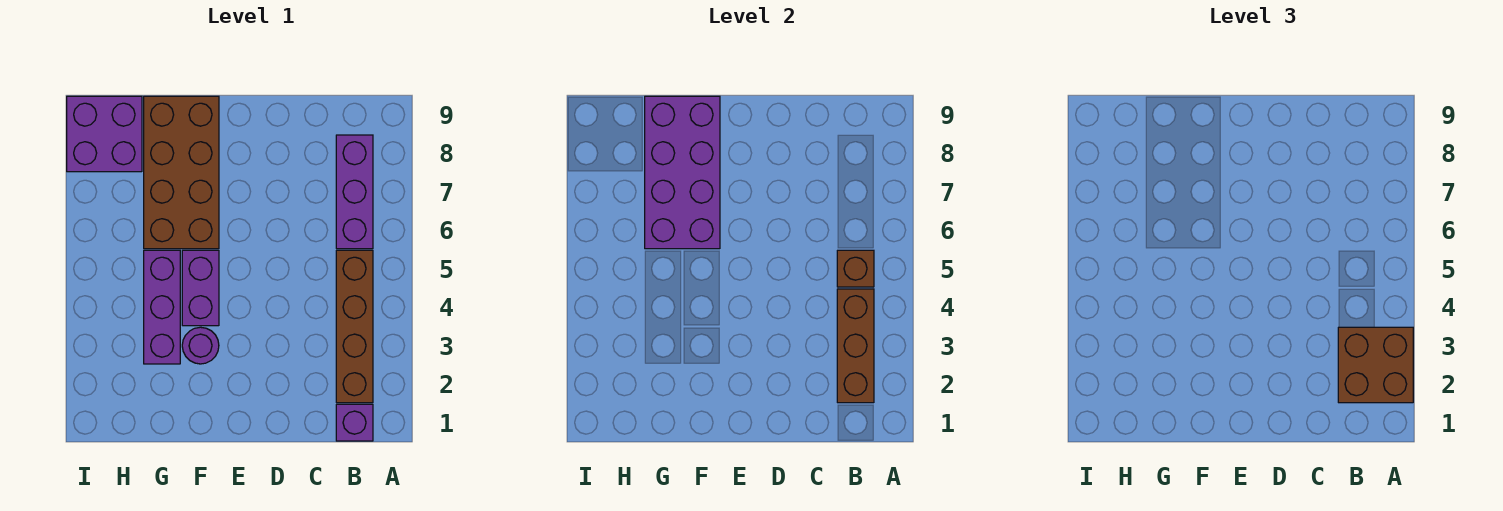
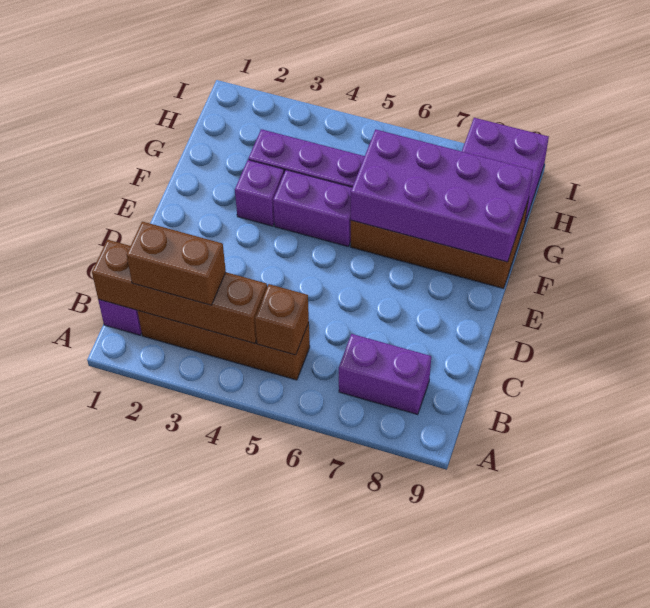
brown brick A2:B3 level 3 -> brown brick B2:B3 level 3
brown brick B2:B4 level 2 -> brown brick B1:B4 level 2
purple brick B6:B8 level 1 -> purple brick B7:B8 level 1
purple round brick F3 level 1 -> purple brick F3 level 1

